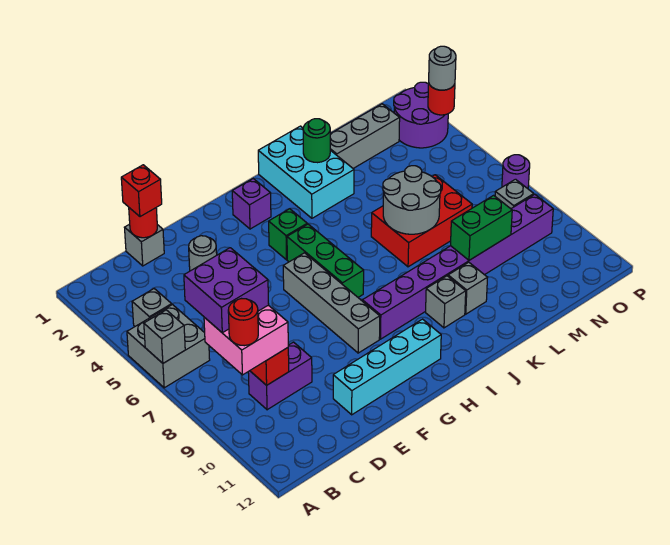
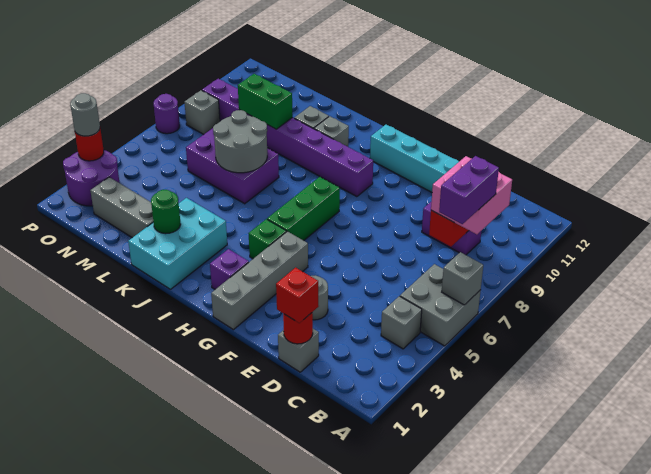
purple brick B7:C8 level 4 -> purple brick B7:B8 level 4
red round brick B9 level 4 -> none
grey brick G6:G9 level 1 -> grey brick G1:G4 level 1
red brick K6:M7 level 1 -> purple brick K6:M7 level 1

